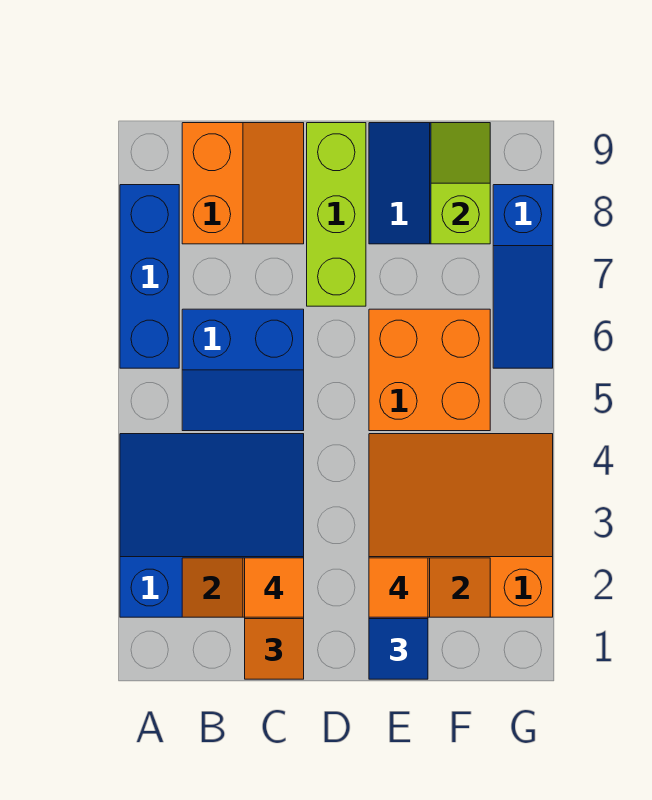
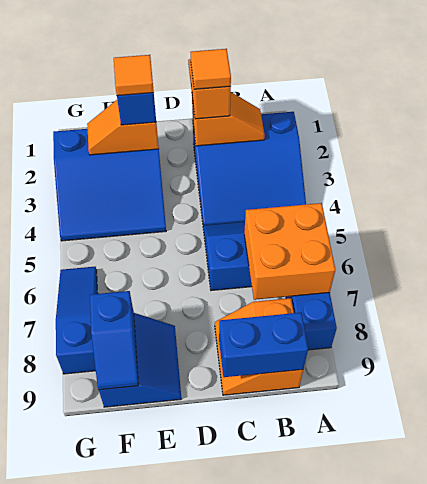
none -> blue brick B9:C9 level 2
lime brick D7:D9 level 1 -> none
orange slope E2:G4 level 1 top 2 -> blue slope E2:G4 level 1 top 2
orange brick E5:F6 level 1 -> orange brick A6:B7 level 2
lime slope F8:F9 level 2 top 8 -> blue slope F8:F9 level 2 top 8

